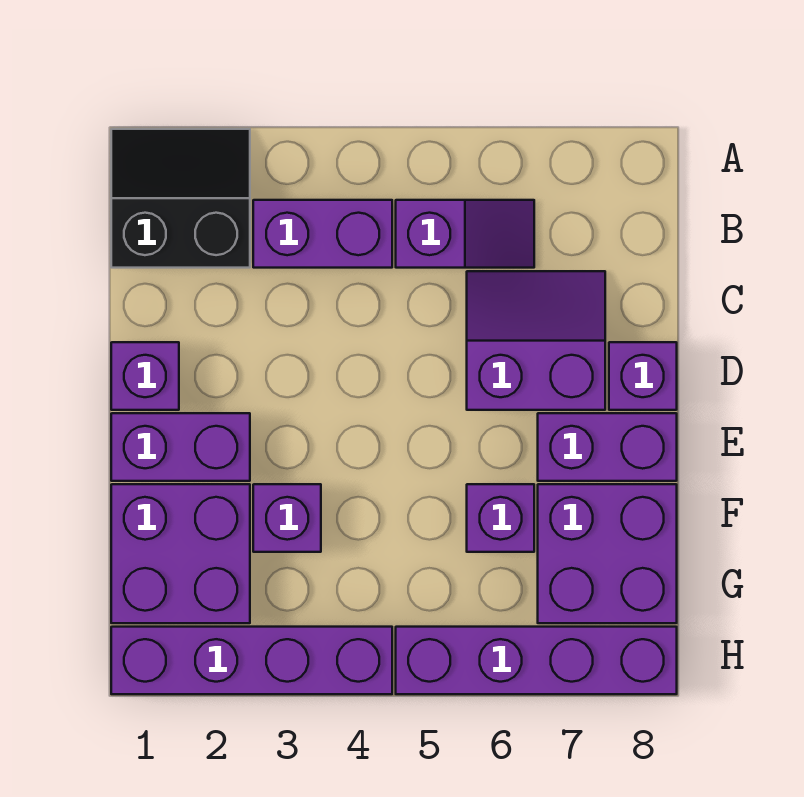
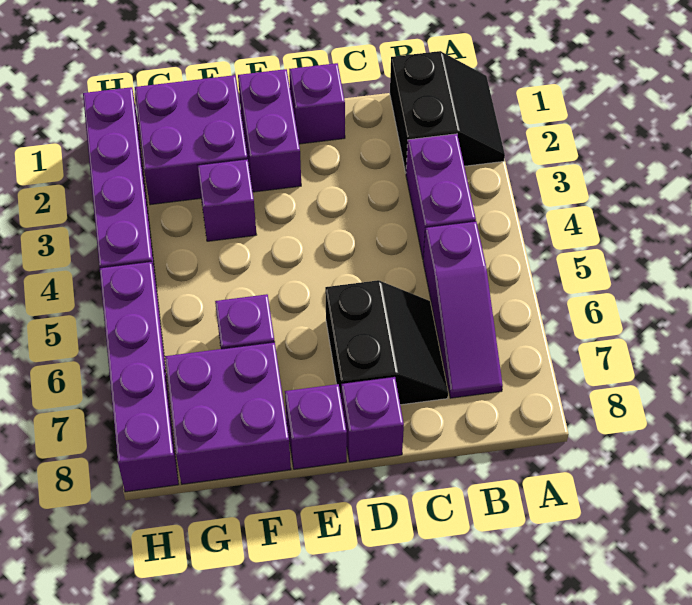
purple slope B5:B6 level 1 top 5 -> purple slope B5:B7 level 1 top 5
purple slope C6:D7 level 1 top D -> black slope C6:D7 level 1 top D
purple brick E7:E8 level 1 -> purple brick E8 level 1

